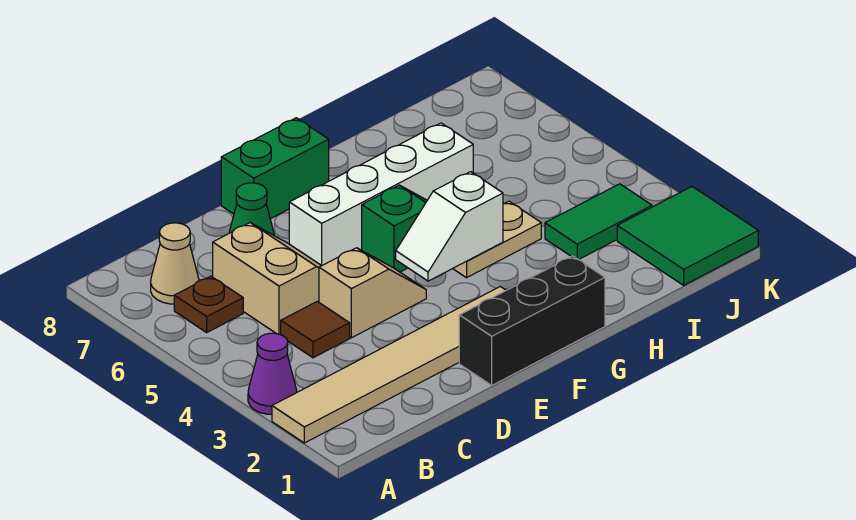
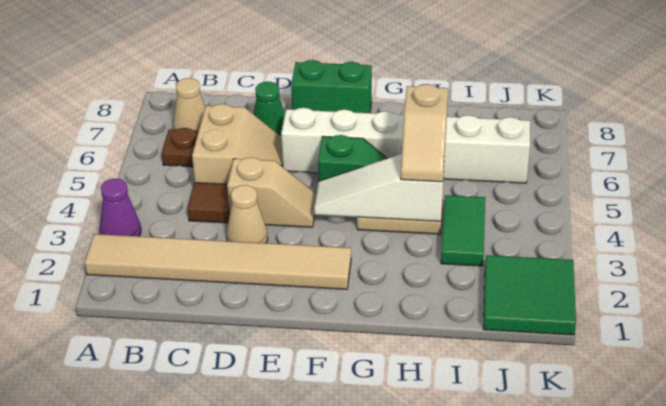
none -> tan cone D3 level 1
black brick E1:G1 level 1 -> none
white brick E6:H6 level 1 -> white brick E6:J6 level 1
white slope F4:G4 level 2 top G -> white slope F4:H4 level 2 top H
none -> tan slope H4:H5 level 3 top 5
green tile I3:J3 level 1 -> green tile I3:I4 level 1

